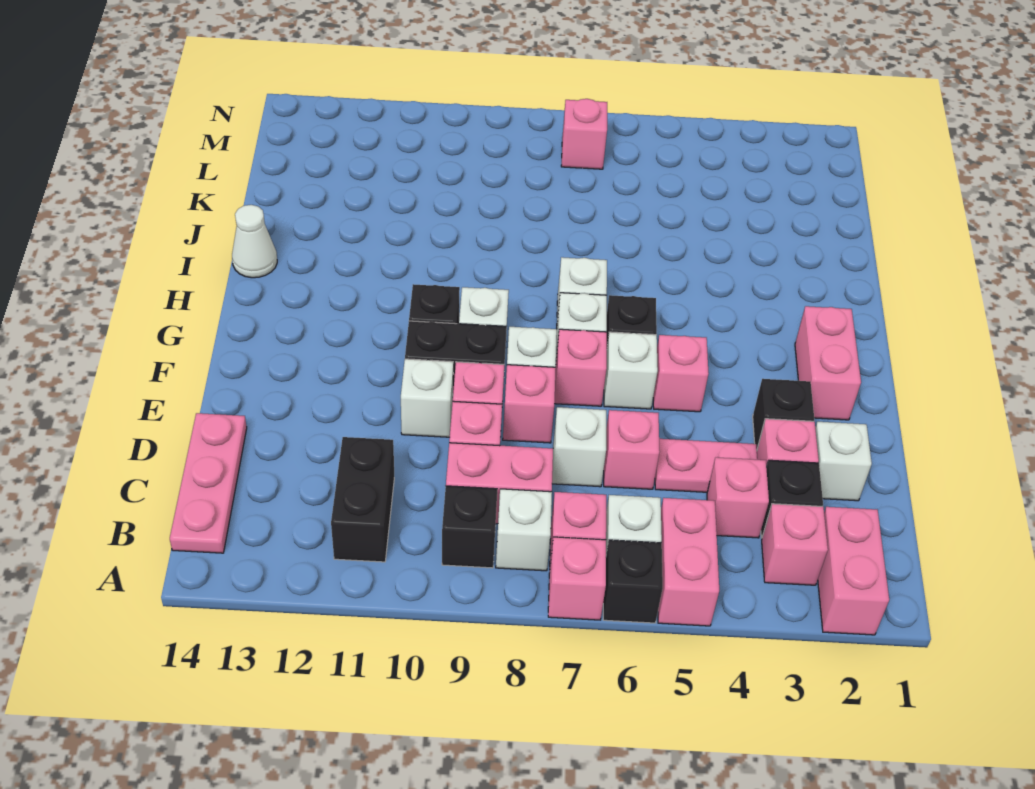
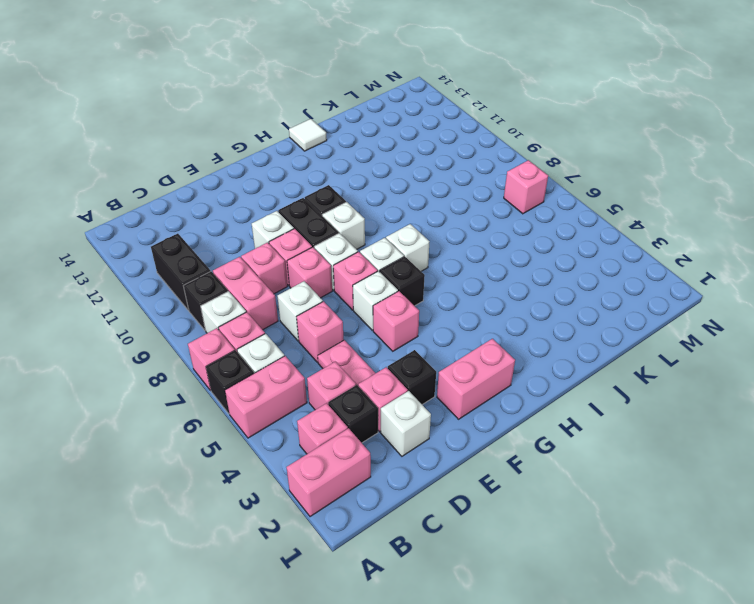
black brick B11:C11 level 1 -> black brick B10:B11 level 1
pink plate B14:D14 level 1 -> none
white cone I14 level 1 -> white tile I14 level 1

